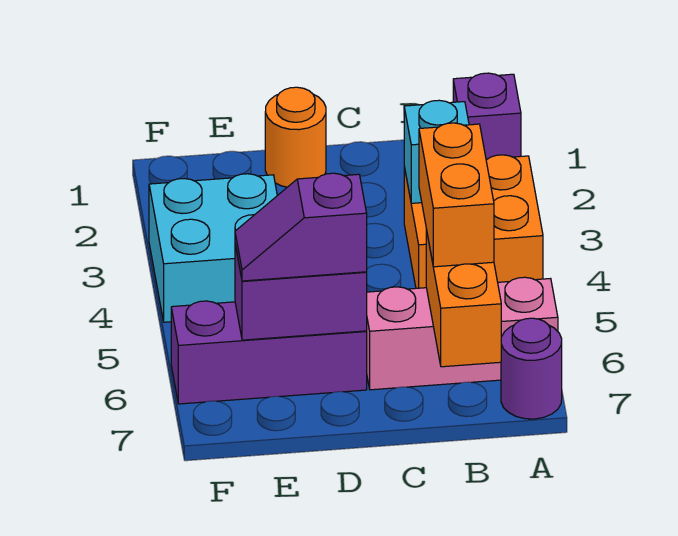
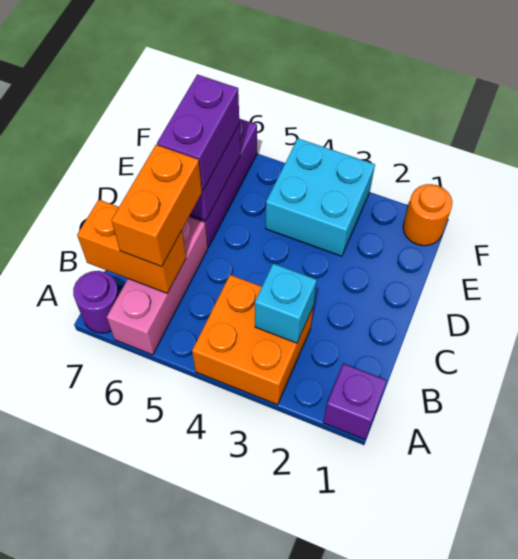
orange brick B5:B6 level 3 -> orange brick B6:C6 level 3
orange round brick D1 level 1 -> orange round brick F1 level 1
purple slope D6:E6 level 3 top D -> purple brick D6:E6 level 3

